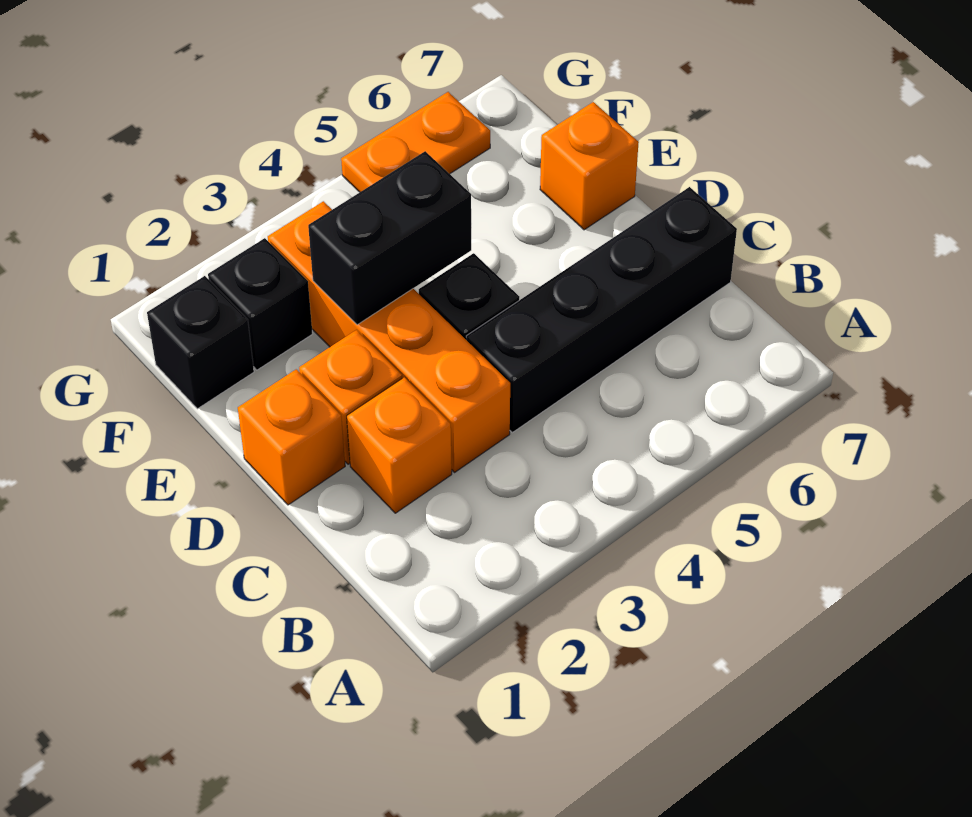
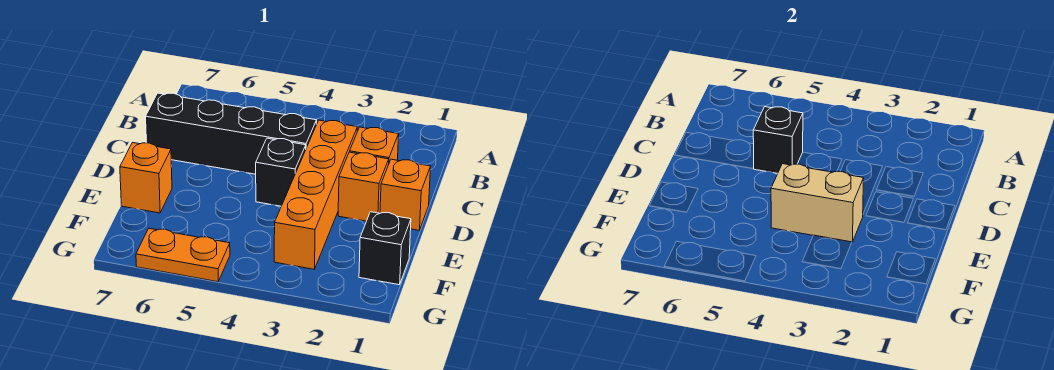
black brick E3:E4 level 2 -> tan brick E3:E4 level 2
black brick F2 level 1 -> black brick C5 level 2

